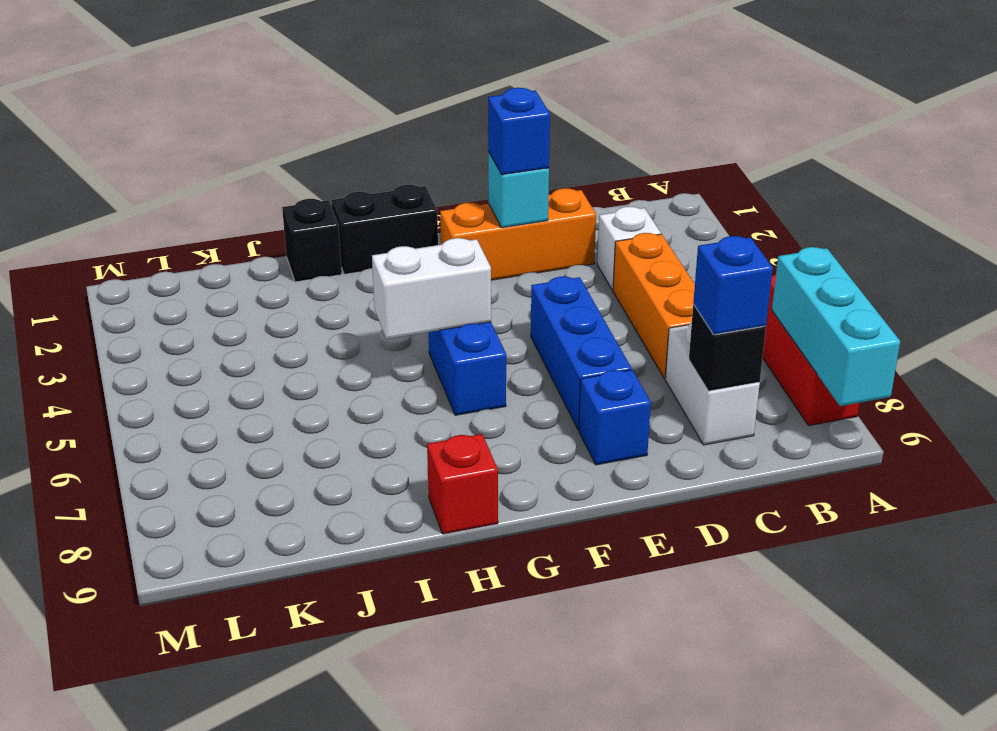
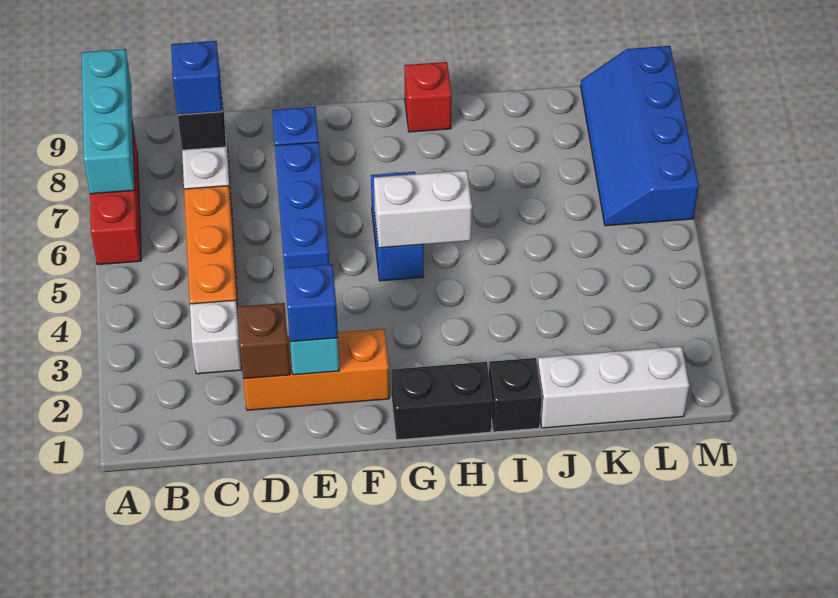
none -> brown brick D2 level 2
none -> white brick J1:L1 level 1
none -> blue slope L6:M9 level 1 top M

